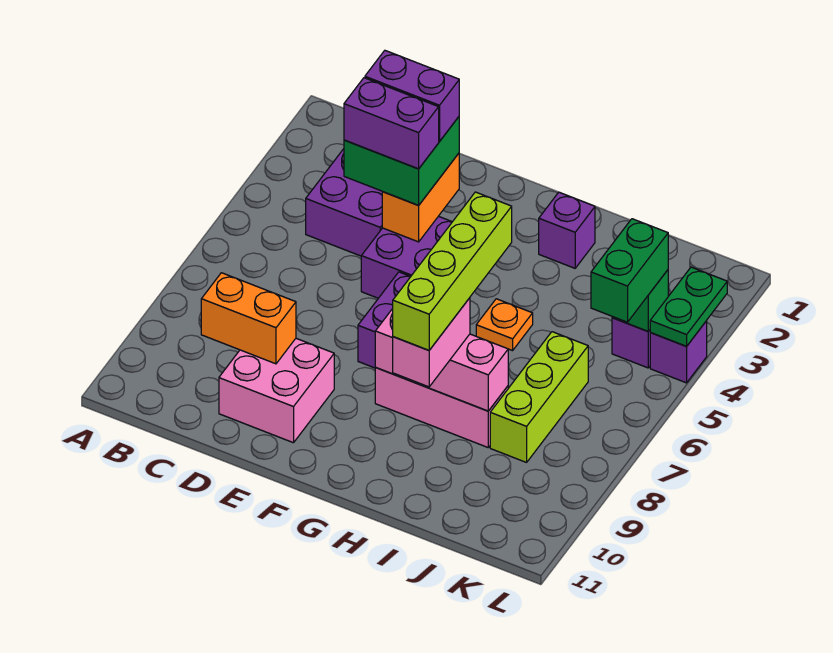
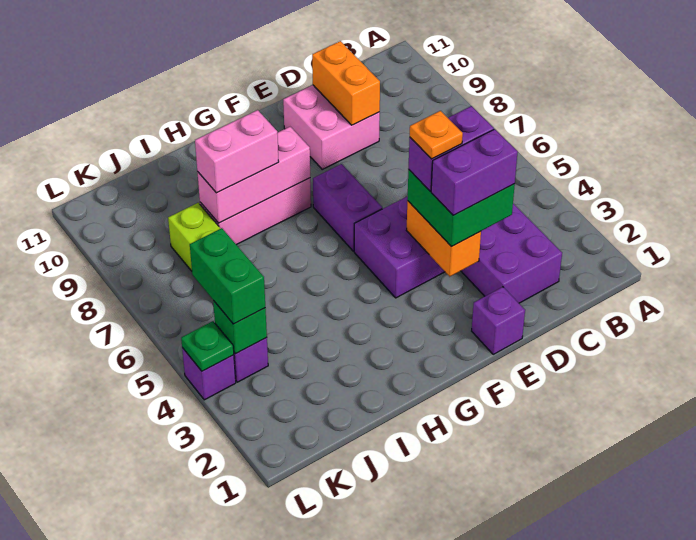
orange brick C9:D9 level 2 -> orange brick D9:D10 level 2
purple brick H2 level 1 -> purple brick E1 level 1
orange plate H5 level 1 -> orange plate E4 level 5
lime brick H6:H9 level 4 -> none
pink brick H8:H9 level 3 -> pink brick H8:I8 level 3
green plate L3:L4 level 2 -> green plate L4 level 2

